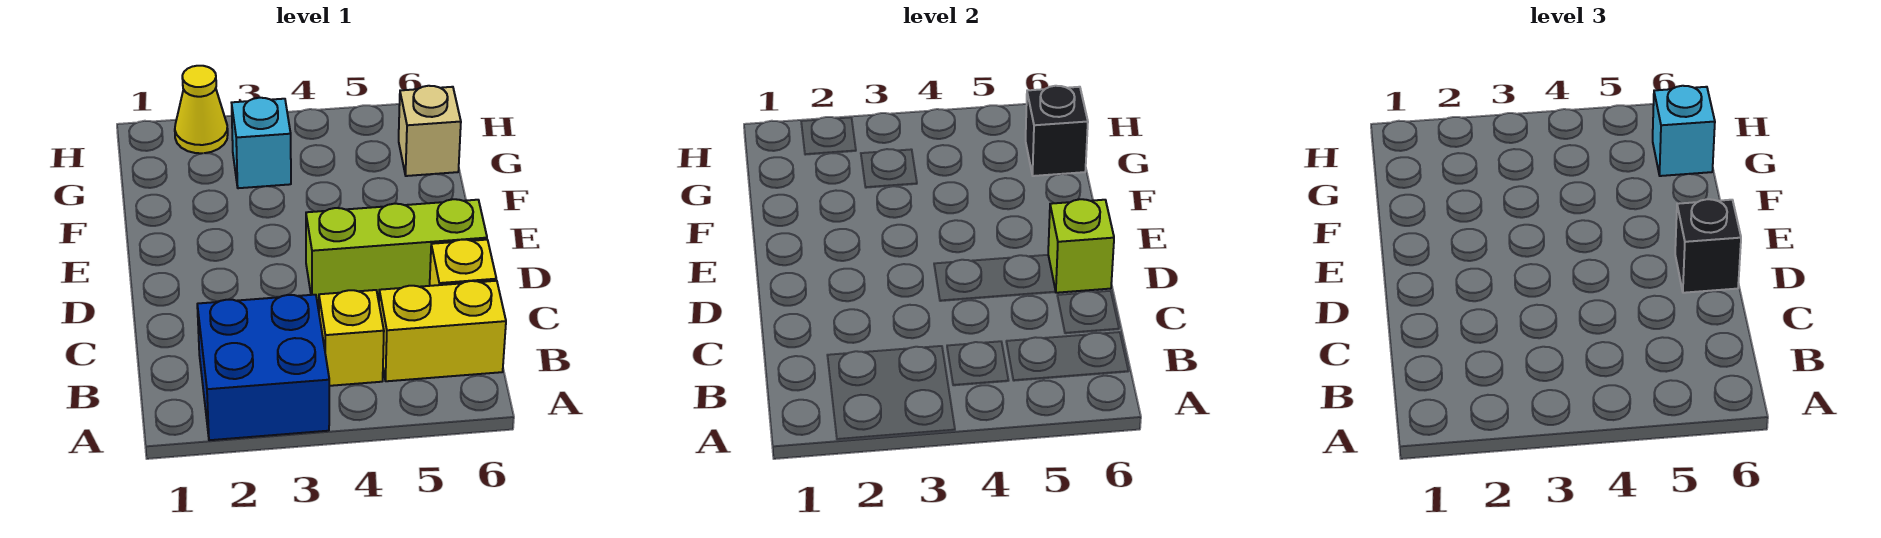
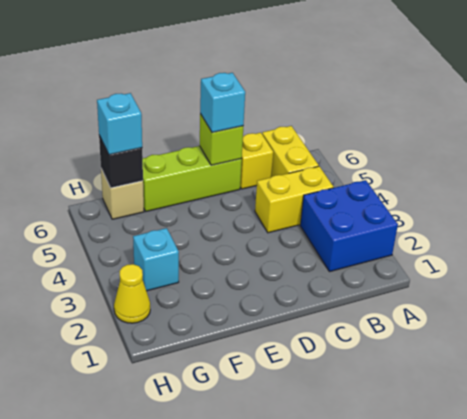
yellow brick B4 level 1 -> yellow brick B4:C4 level 1
lime brick D4:D6 level 1 -> lime brick D6:F6 level 1
black brick D6 level 3 -> cyan brick D6 level 3

